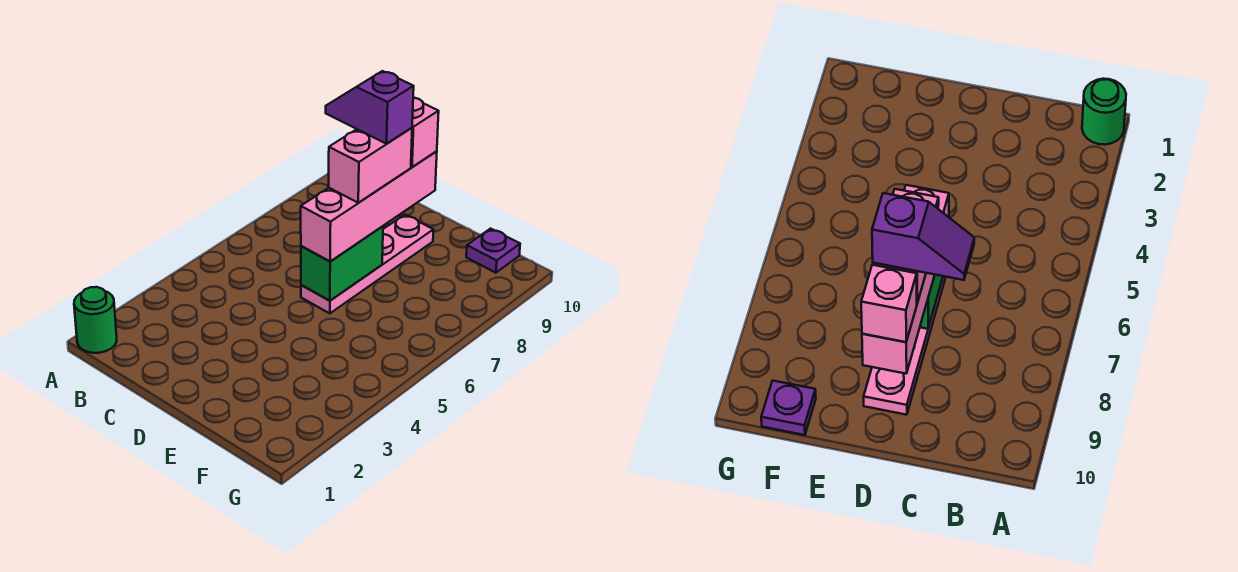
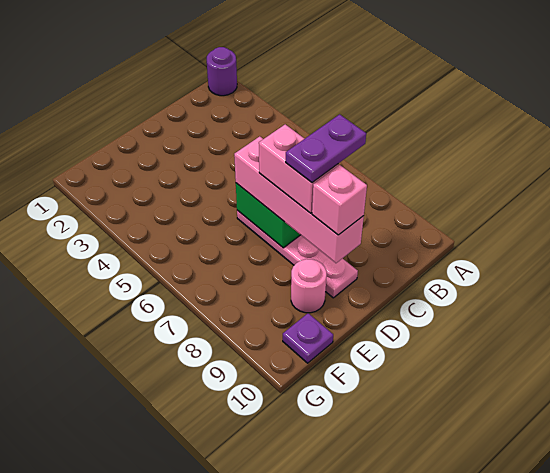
green round brick A1 level 1 -> purple round brick A1 level 1
purple slope C8:D8 level 5 top D -> purple plate C8:D8 level 5
none -> pink round brick E9 level 1

